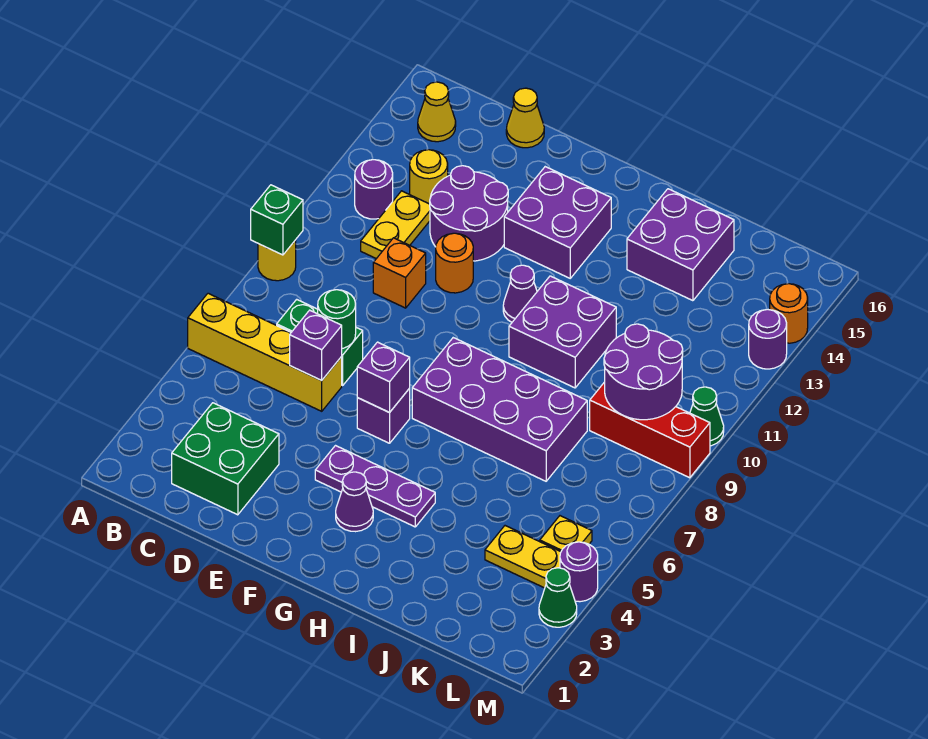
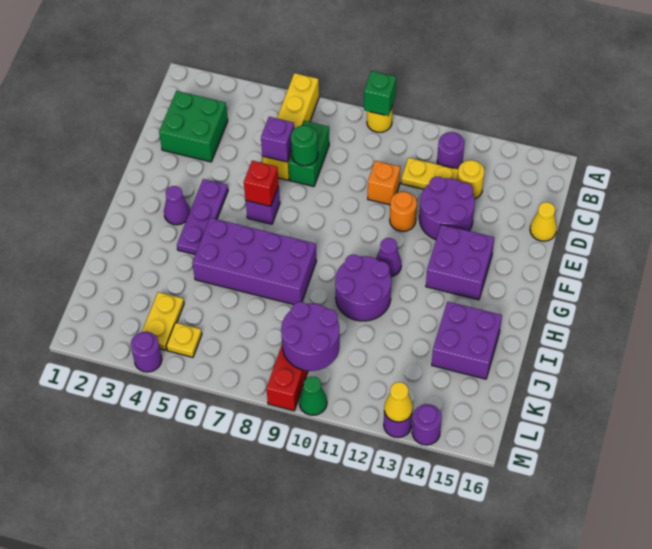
yellow cone B15 level 1 -> yellow cone M13 level 2
purple brick F6 level 2 -> red brick F6 level 2
purple brick G7:J8 level 1 -> purple brick H5:I8 level 1
purple brick H10:I11 level 1 -> purple round brick H10:I11 level 1
green cone M3 level 1 -> none
orange round brick M14 level 1 -> purple round brick M14 level 1

